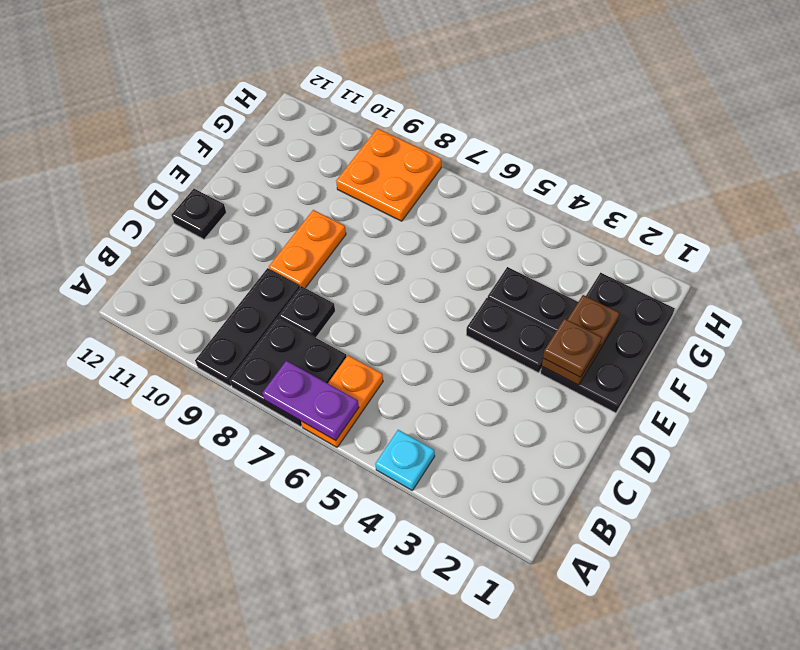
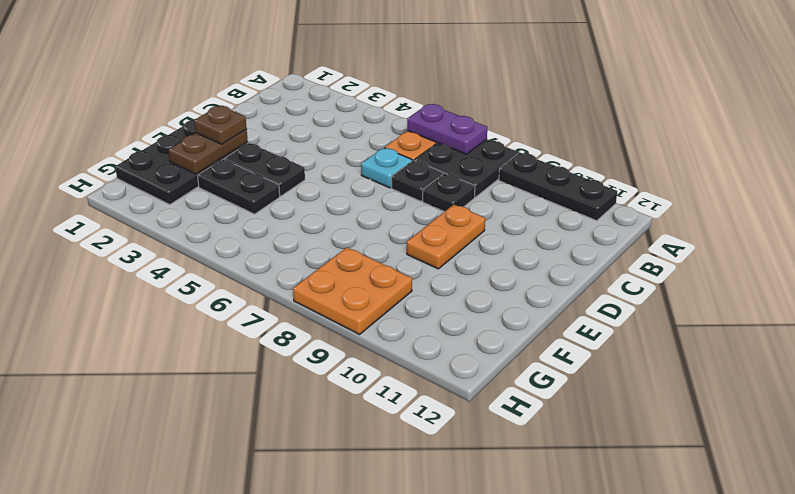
cyan plate A4 level 1 -> cyan plate C6 level 1
black plate A9:C9 level 1 -> black plate A9:A11 level 1
black plate D12 level 1 -> black plate C7 level 1

